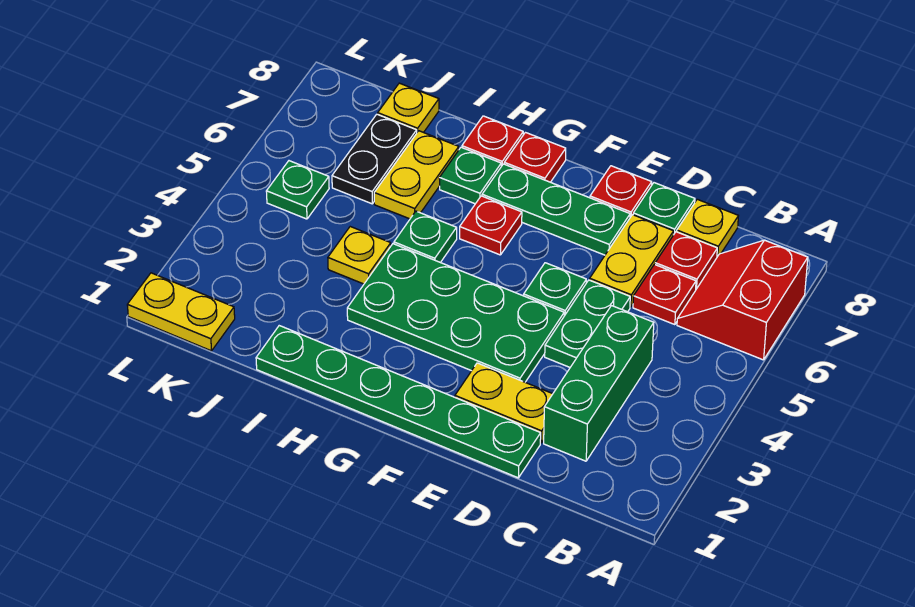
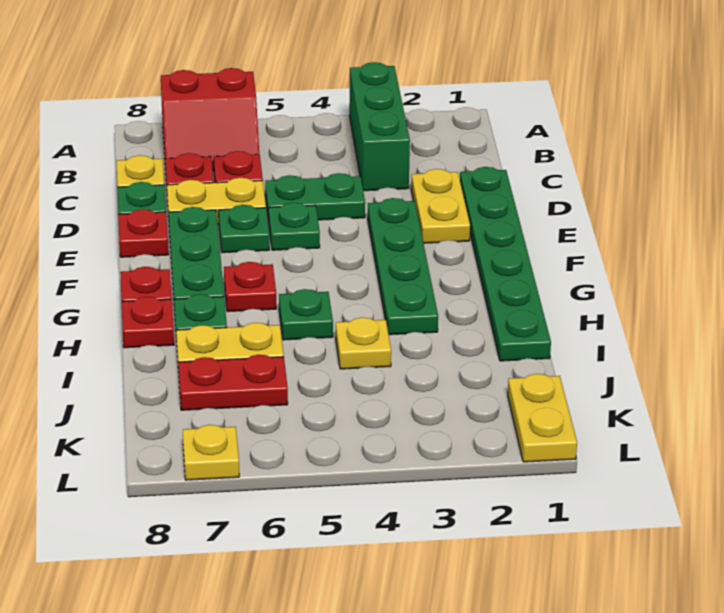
green brick C2:C4 level 1 -> green brick A3:C3 level 1
green plate E3:H4 level 1 -> green plate E3:H3 level 1
black plate J6:J7 level 1 -> red plate J6:J7 level 1
yellow plate J8 level 1 -> yellow plate L7 level 1
green plate K5 level 1 -> green plate E6 level 1

